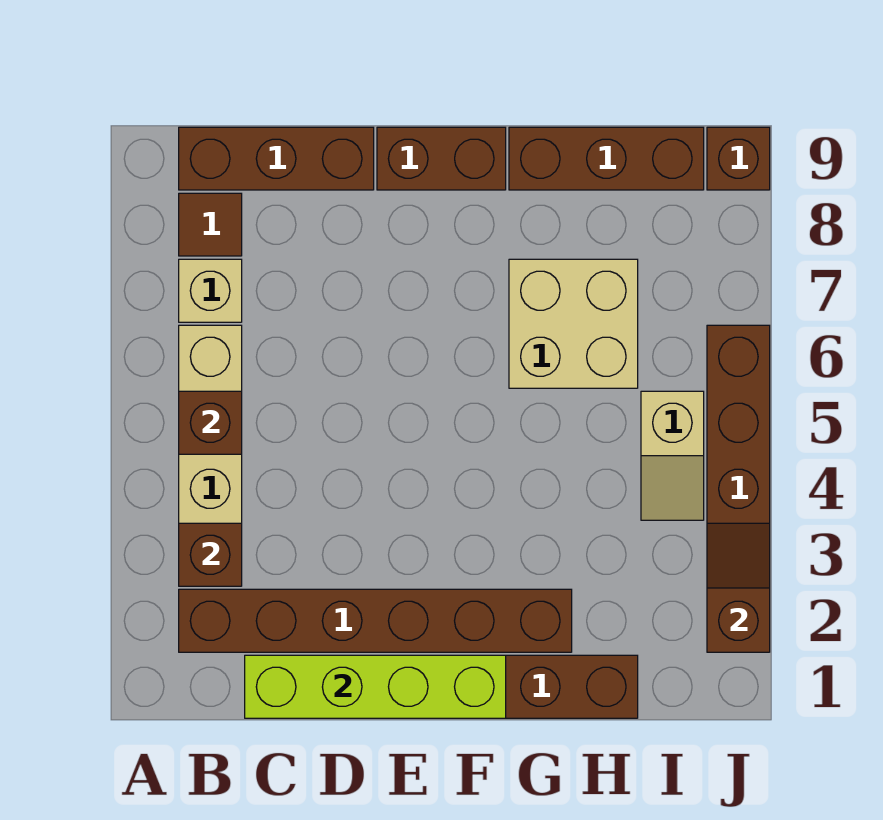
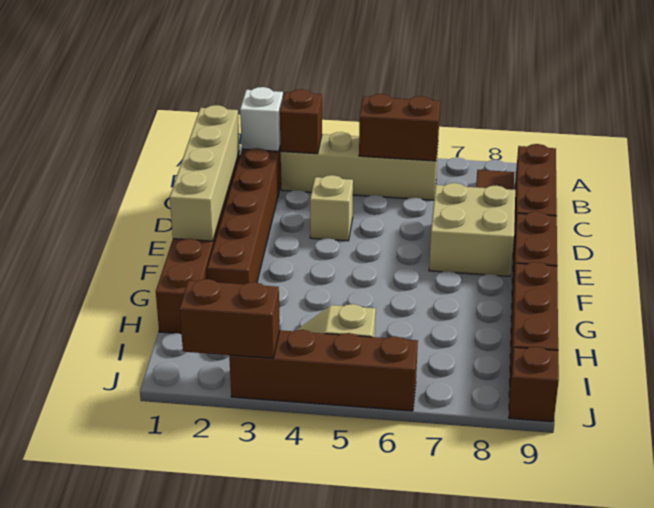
none -> white brick B2 level 2
brown brick B5 level 2 -> brown brick B5:B6 level 2
tan brick B7 level 1 -> tan brick D4 level 1
lime brick C1:F1 level 2 -> tan brick C1:F1 level 2
tan brick G6:H7 level 1 -> tan brick D7:E8 level 1
brown slope J2:J3 level 2 top 2 -> brown brick J2:J3 level 2

